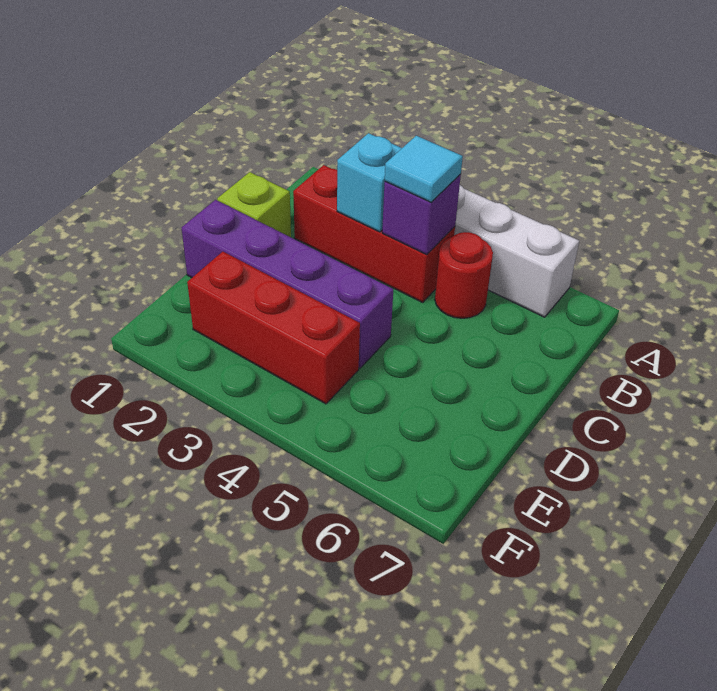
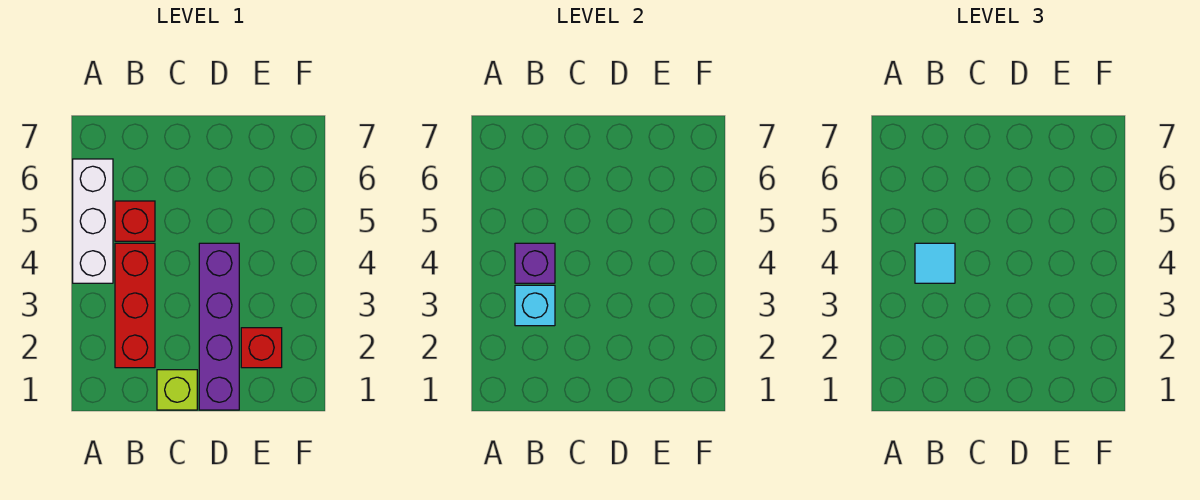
red round brick B5 level 1 -> red brick B5 level 1
red brick E2:E4 level 1 -> red brick E2 level 1

